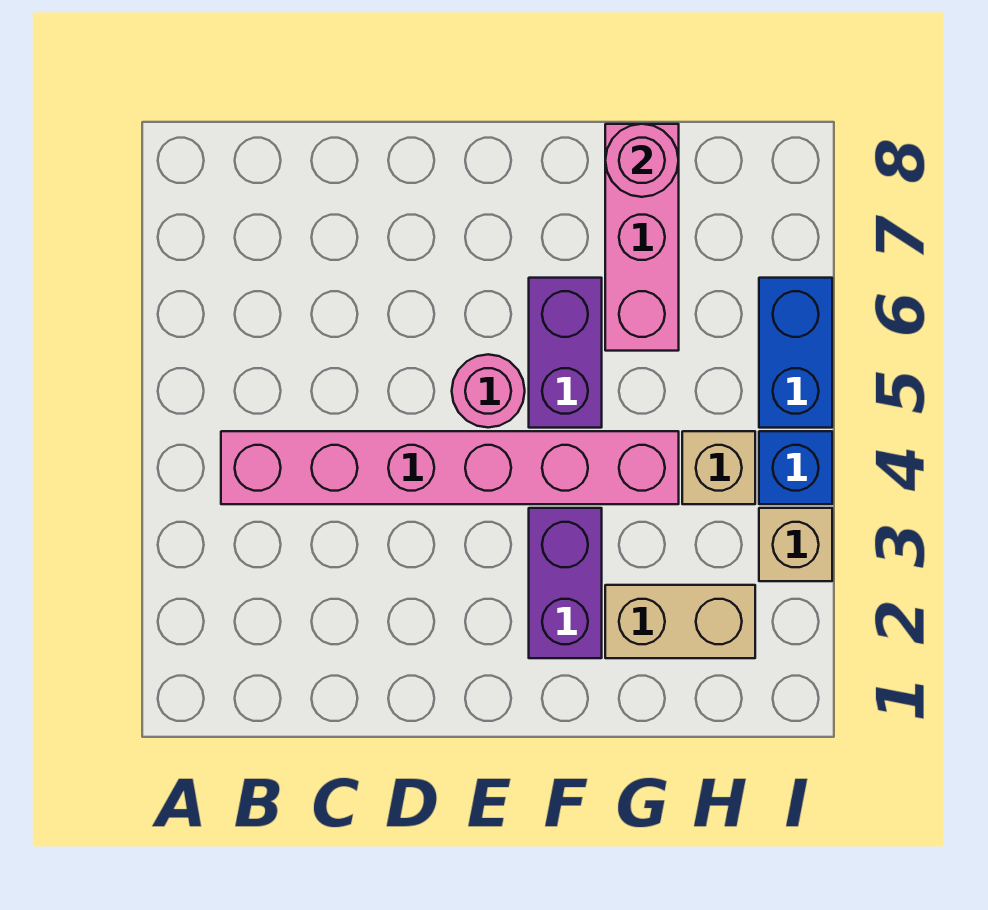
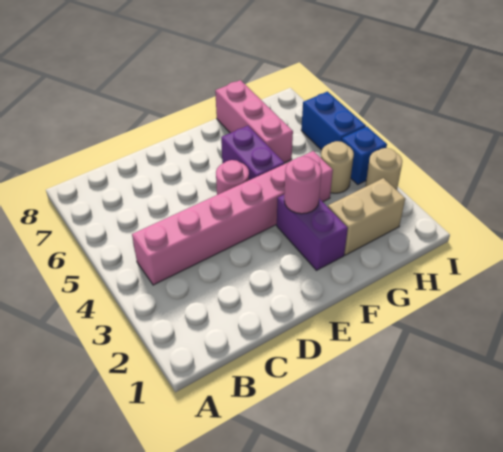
pink round brick G8 level 2 -> pink round brick F3 level 2
tan brick H4 level 1 -> tan round brick H4 level 1
tan brick I3 level 1 -> tan round brick I3 level 1

